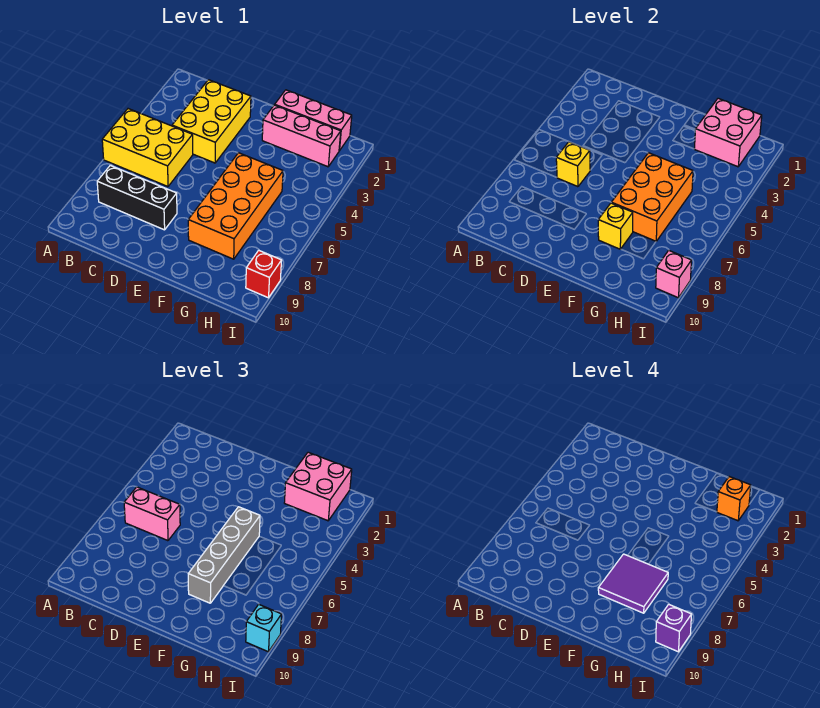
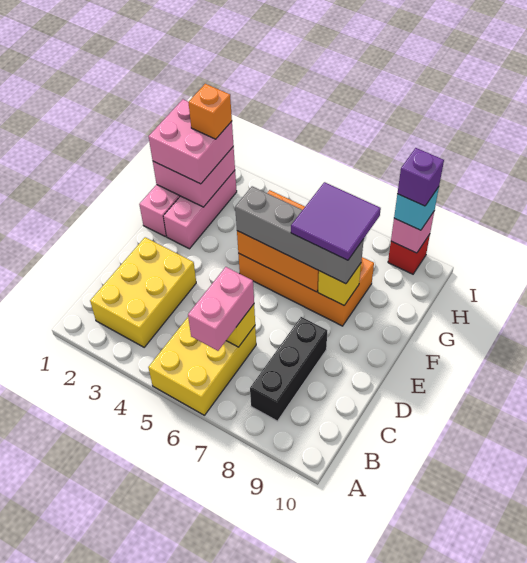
yellow brick C2:D4 level 1 -> yellow brick B2:D3 level 1

